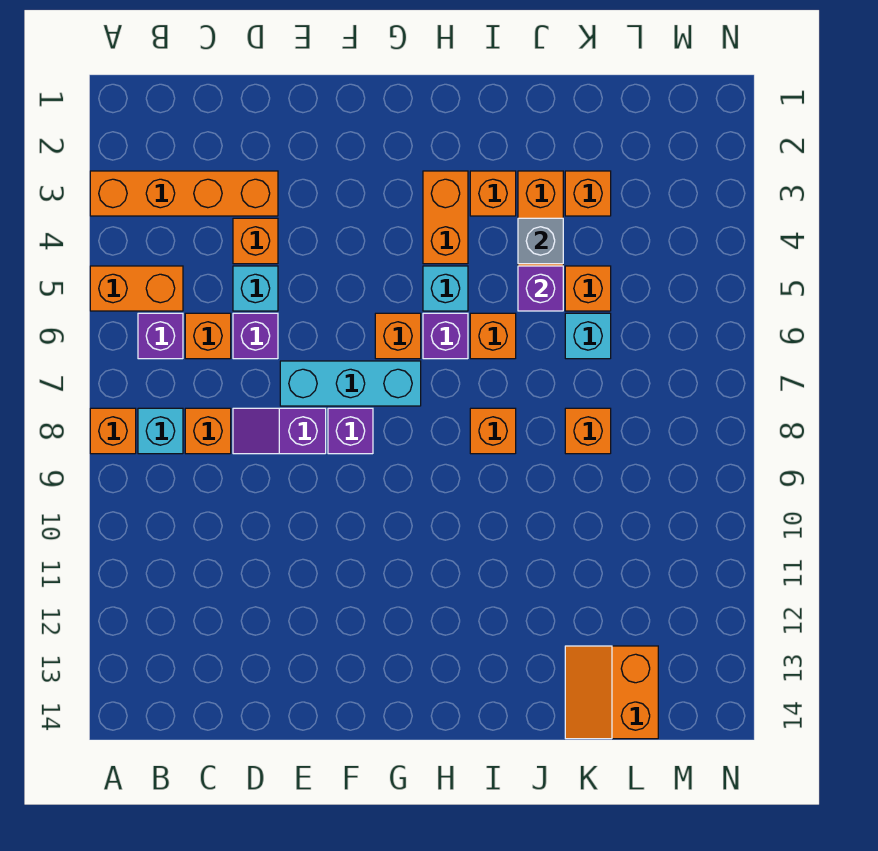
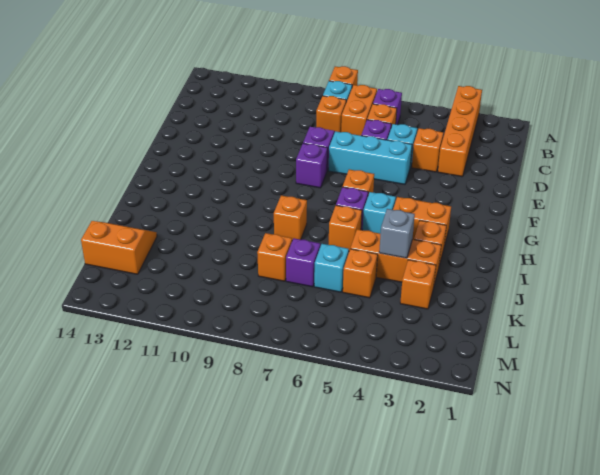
orange brick A5:B5 level 1 -> orange brick B7:C7 level 1
cyan brick E7:G7 level 1 -> cyan brick E5:E7 level 1
purple brick J5 level 2 -> purple brick K7 level 1

